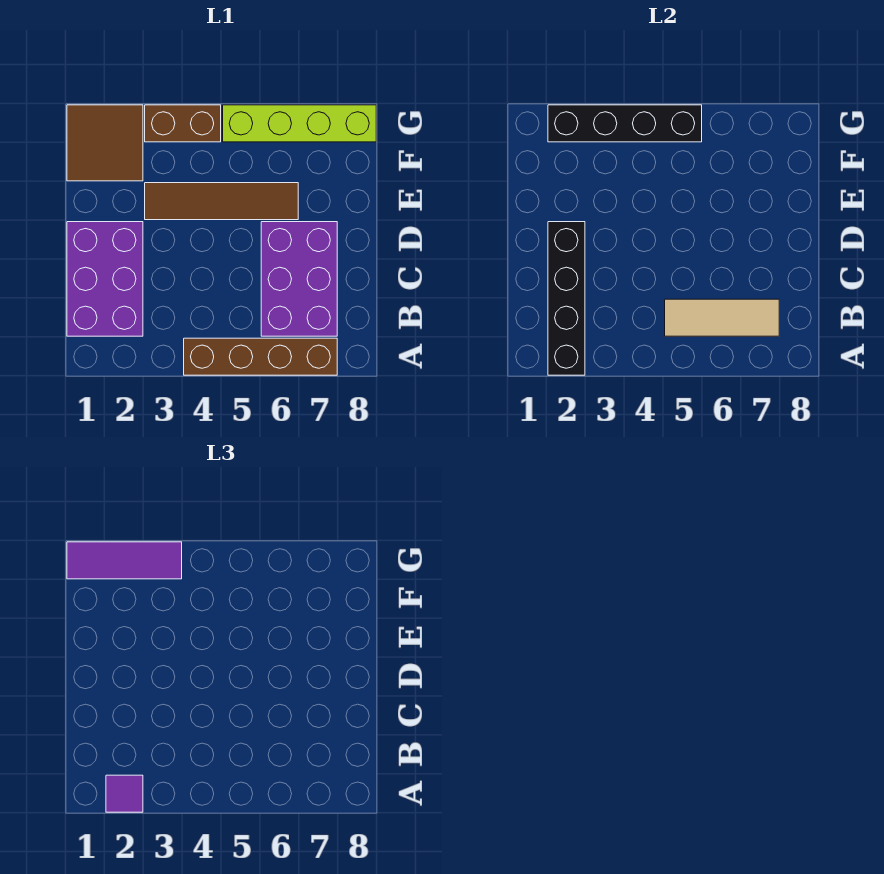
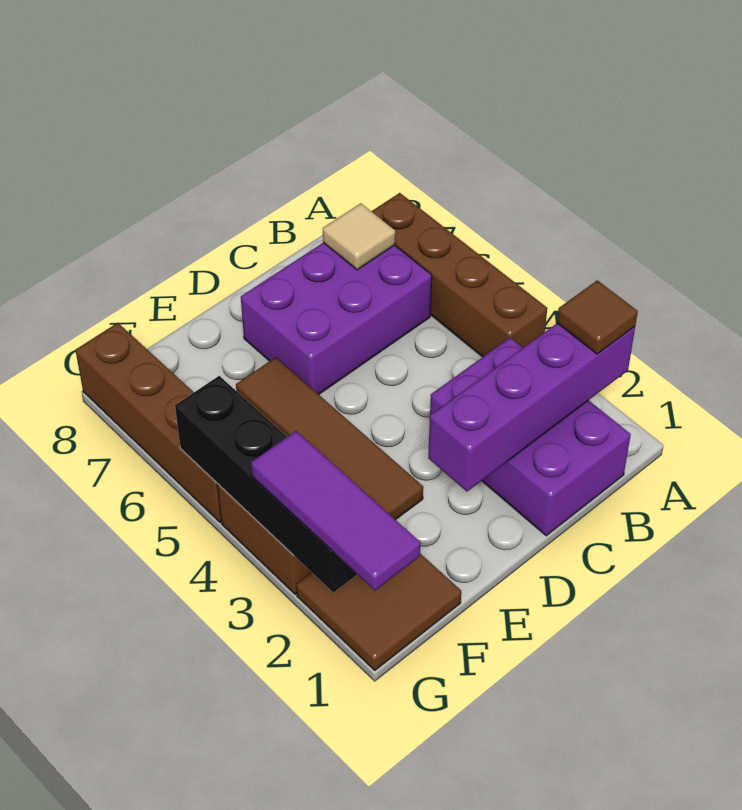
black brick A2:D2 level 2 -> purple brick A2:D2 level 2
purple tile A2 level 3 -> brown tile A2 level 3
purple brick B1:D2 level 1 -> purple brick B1:C3 level 1
tan tile B5:B7 level 2 -> tan tile B7 level 2
lime brick G5:G8 level 1 -> brown brick G5:G8 level 1

